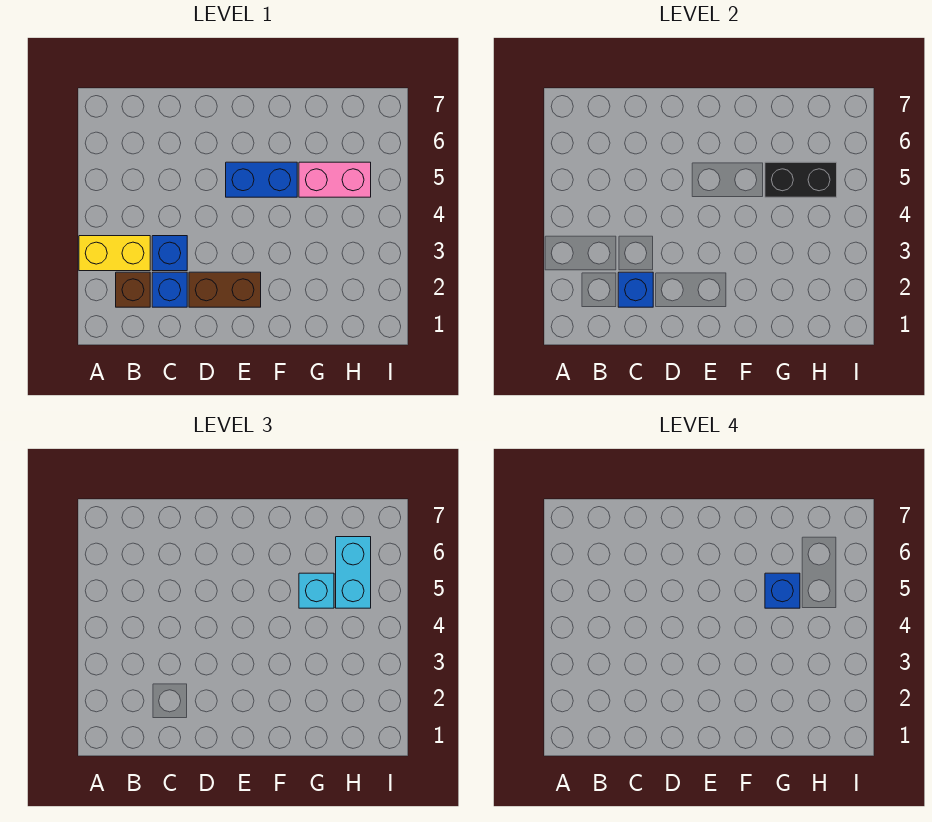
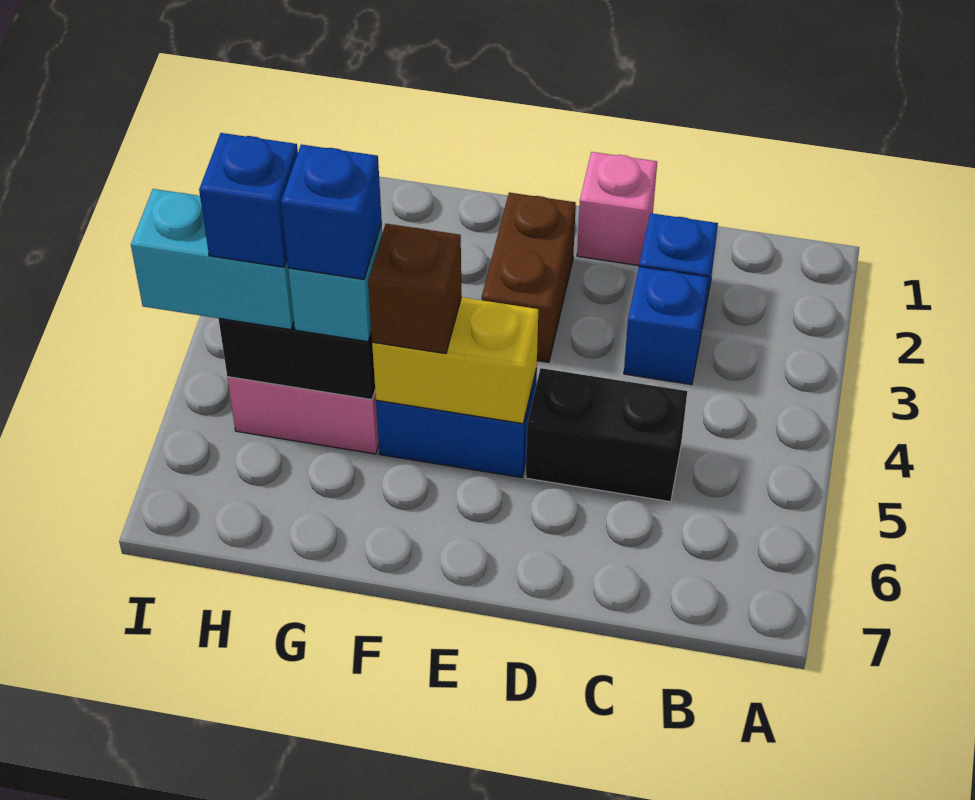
yellow brick A3:B3 level 1 -> yellow brick E5:F5 level 2
brown brick B2 level 1 -> brown brick F5 level 3
blue brick C2 level 2 -> blue brick H5 level 4
none -> black brick C5:D5 level 1
none -> pink brick D1 level 1
brown brick D2:E2 level 1 -> brown brick E2:E3 level 1
cyan brick H5:H6 level 3 -> cyan brick H5:I5 level 3

